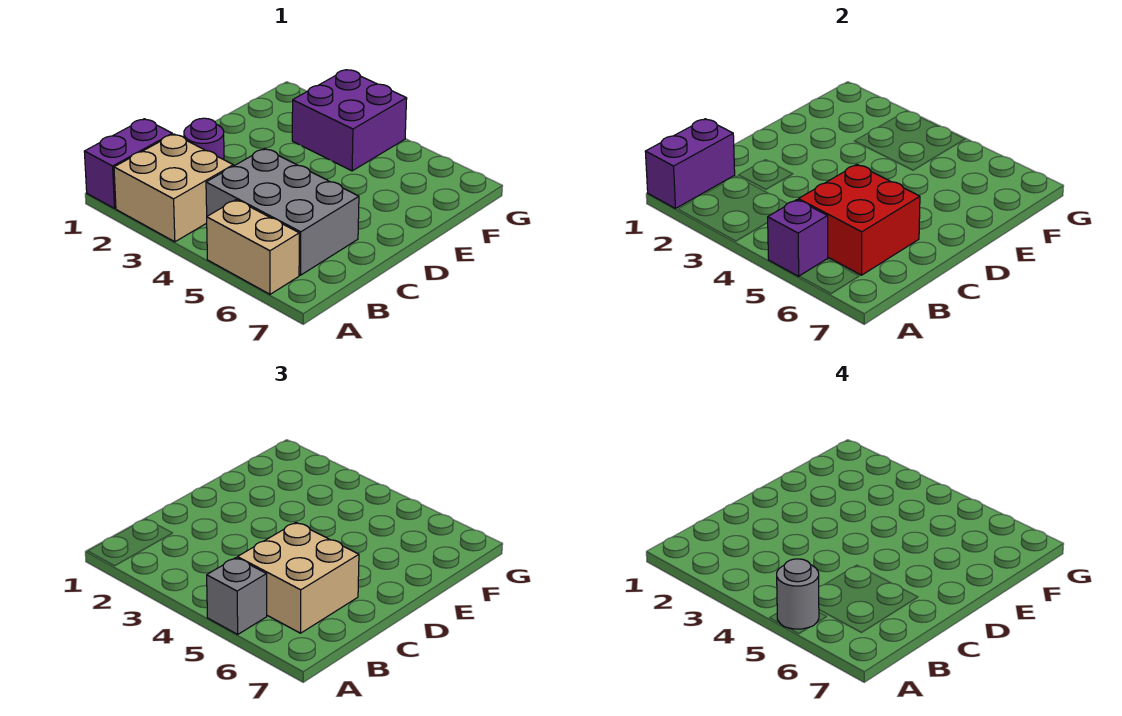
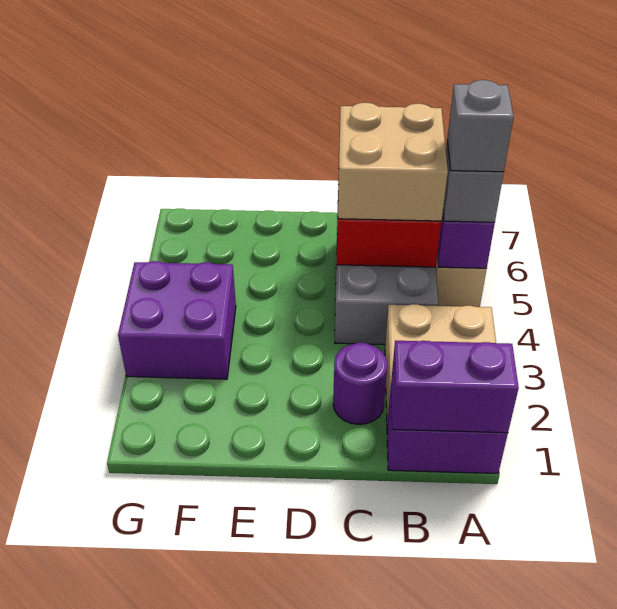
grey round brick A5 level 4 -> grey brick A5 level 4

